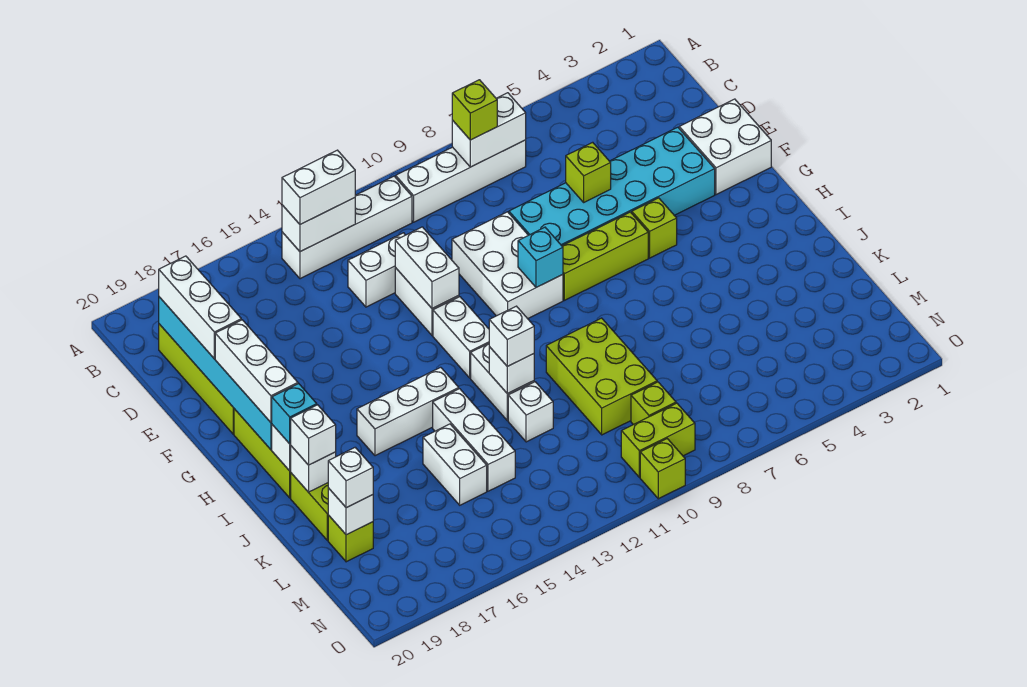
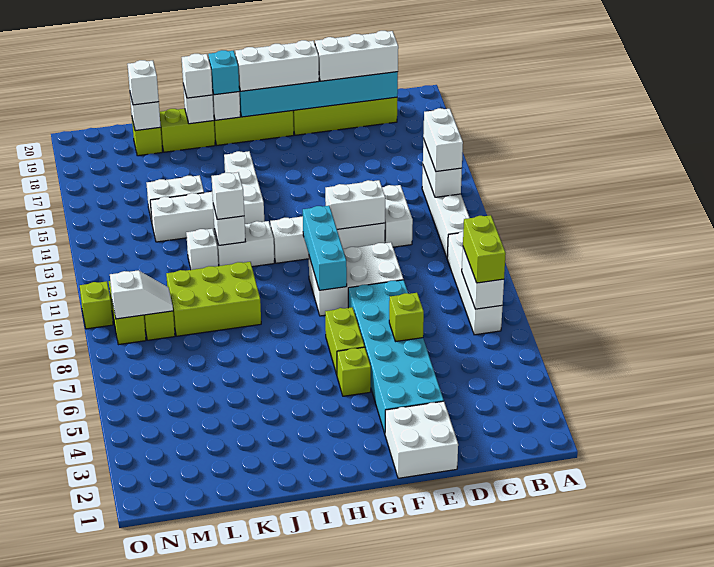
lime brick B8 level 3 -> lime brick B7:B8 level 3
lime brick G6:G8 level 1 -> lime brick G6:G7 level 1
cyan brick G9 level 2 -> cyan brick G9:G11 level 2
none -> white slope M9:N9 level 2 top N

